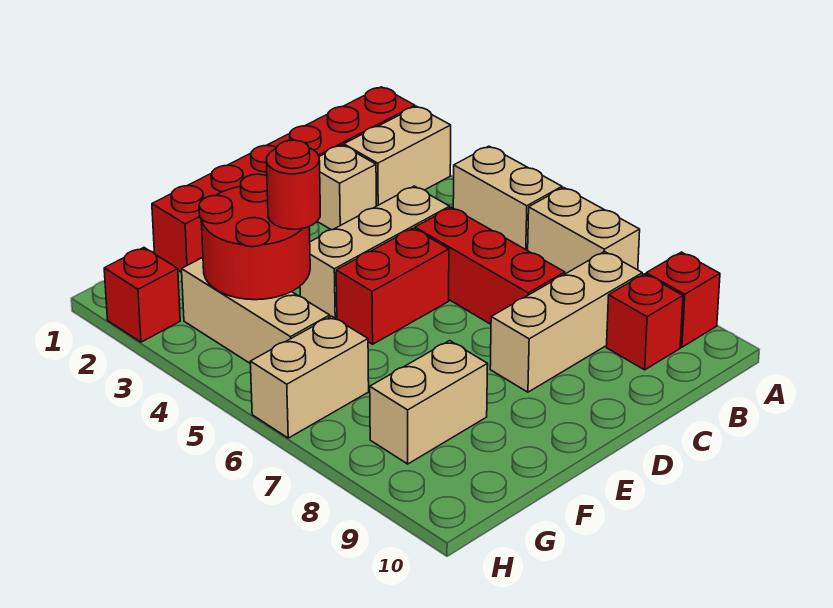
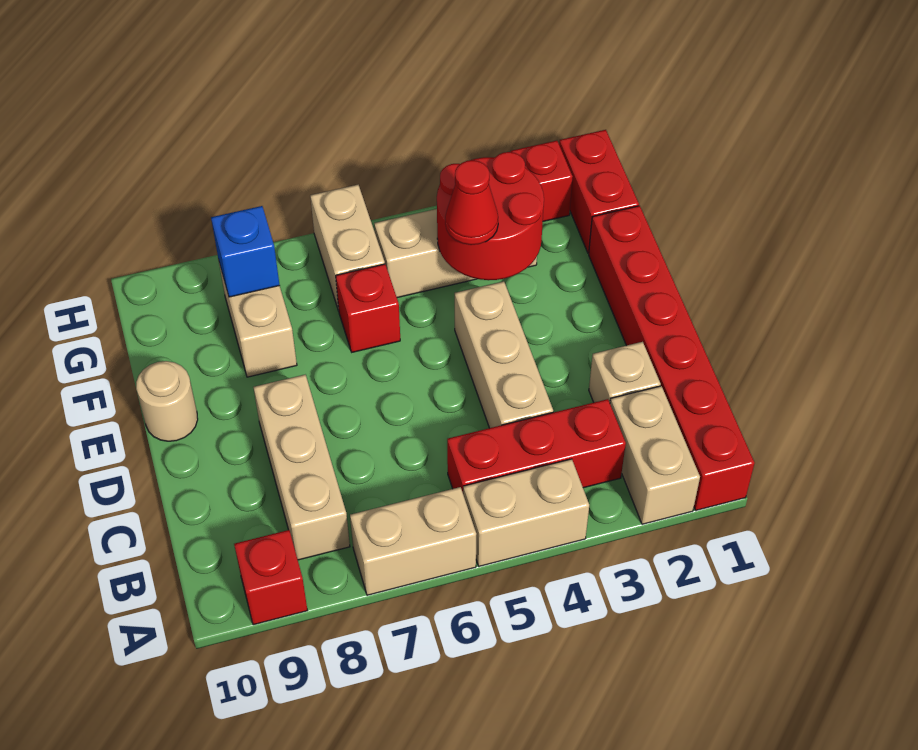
red brick B9 level 1 -> red brick F6 level 1
red brick C5:C7 level 1 -> red brick B3:B5 level 1
red brick D5:E5 level 1 -> red brick G1:H1 level 1
none -> tan round brick E10 level 1
red round brick F4 level 3 -> red cone F4 level 3
none -> blue brick G8 level 2

